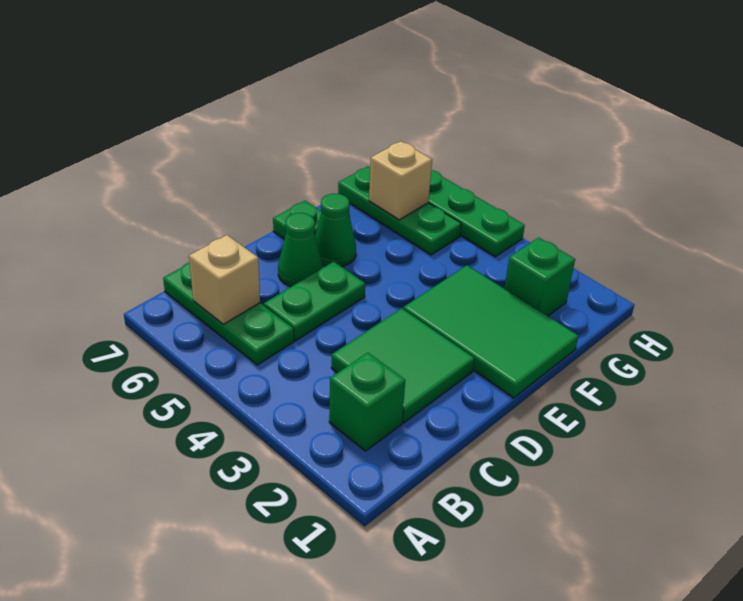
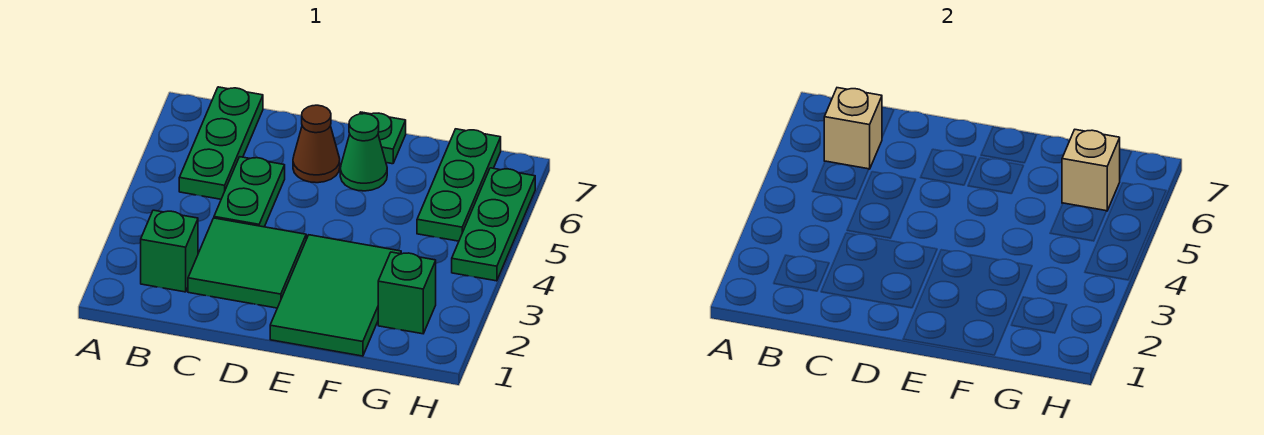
green plate C5:D5 level 1 -> green plate C4:C5 level 1
green cone D6 level 1 -> brown cone D6 level 1

